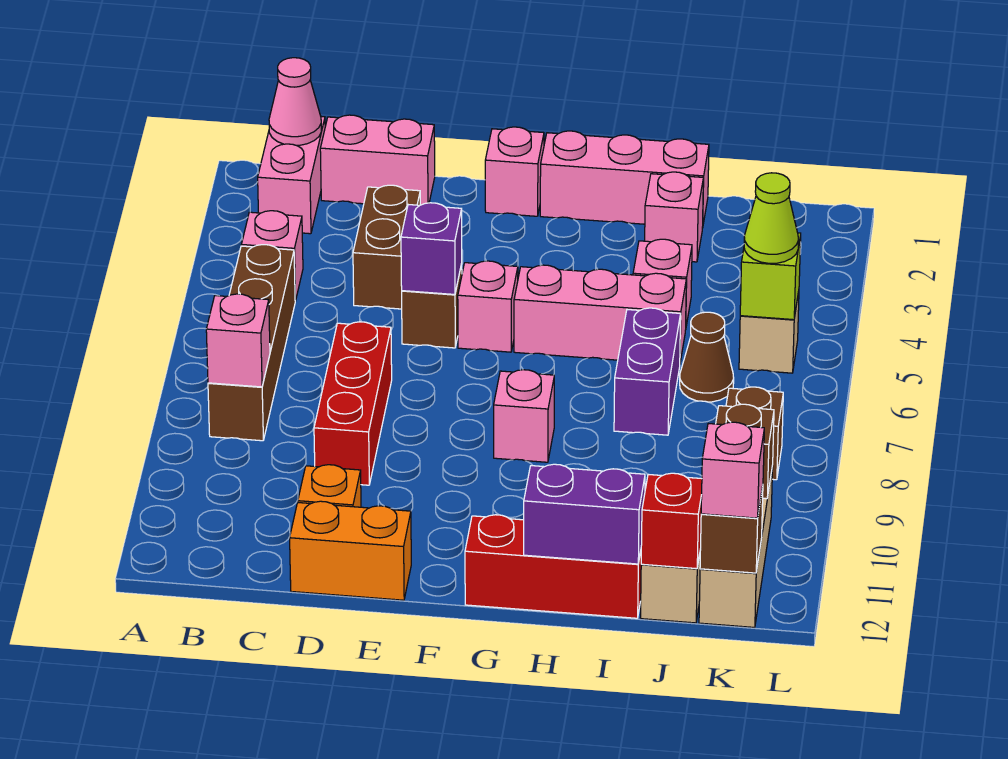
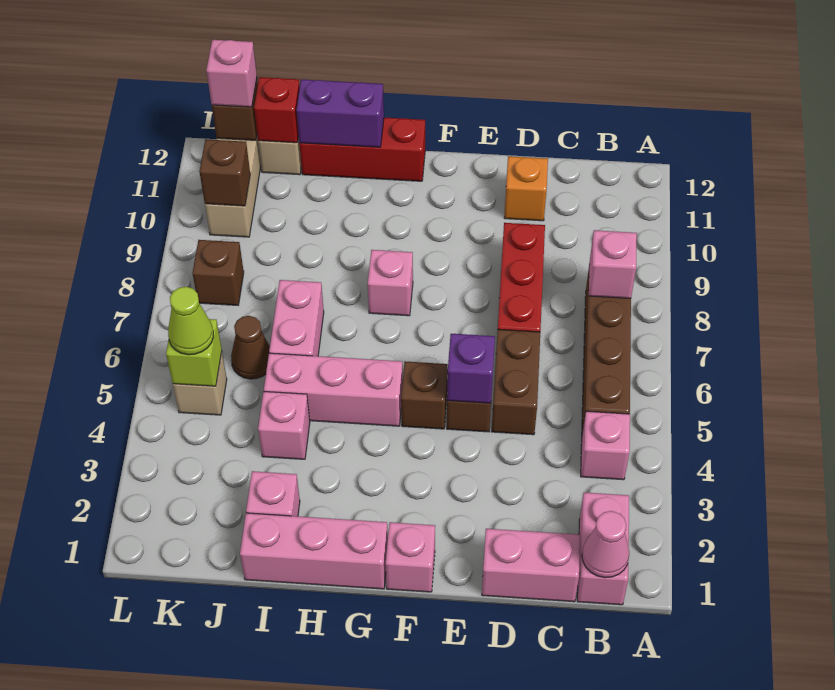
brown brick D3:D4 level 1 -> brown brick D5:D6 level 1
orange brick D12:E12 level 1 -> none
pink brick F5 level 1 -> brown brick F5 level 1
purple brick I6:I7 level 1 -> pink brick I6:I7 level 1

